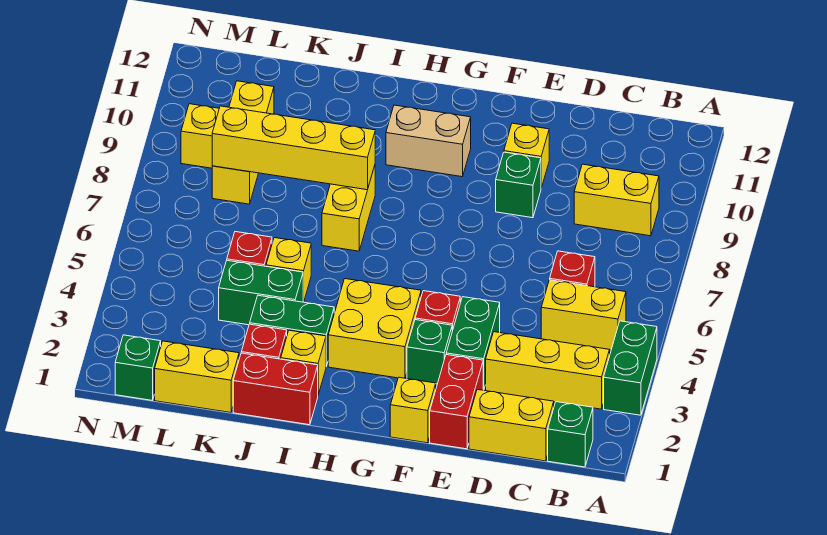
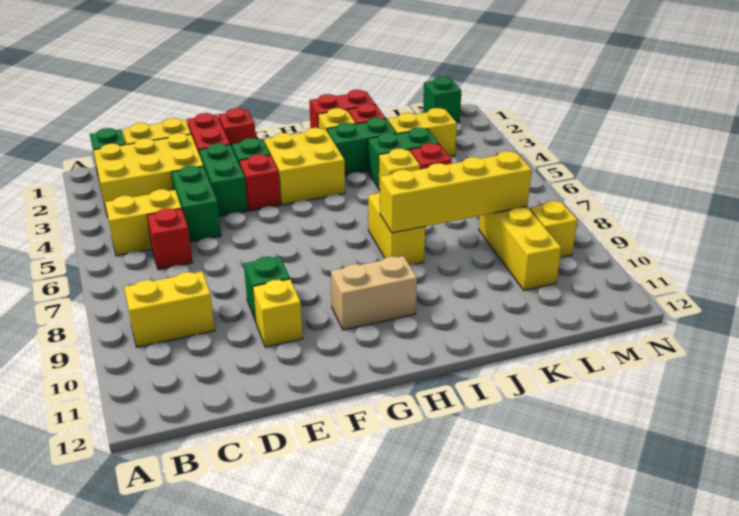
green brick A3:A4 level 1 -> green brick D4:D5 level 1
yellow brick B3:D3 level 1 -> yellow brick B2:D3 level 1
yellow brick F1 level 1 -> red brick F1 level 1
yellow brick K1:L1 level 1 -> yellow brick K3:L3 level 1

